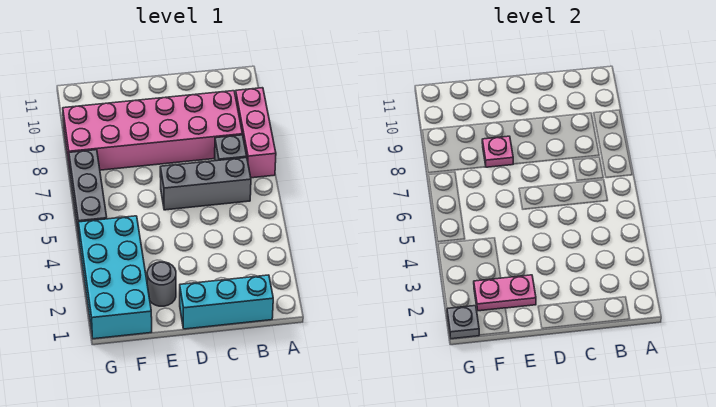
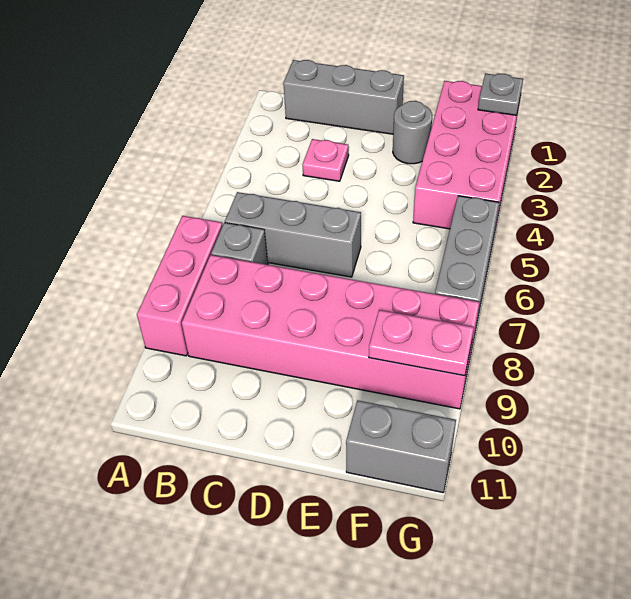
cyan brick B1:D1 level 1 -> grey brick B1:D1 level 1
pink plate E2:F2 level 2 -> pink plate F9:G9 level 2
pink plate E8 level 2 -> pink plate C3 level 1
cyan brick F1:G4 level 1 -> pink brick F1:G4 level 1
none -> grey brick F11:G11 level 1

